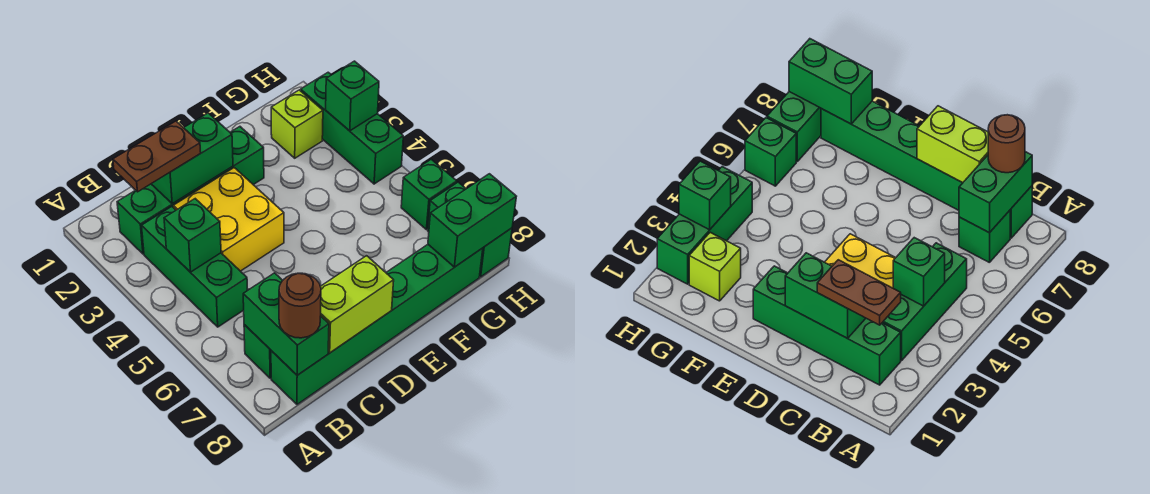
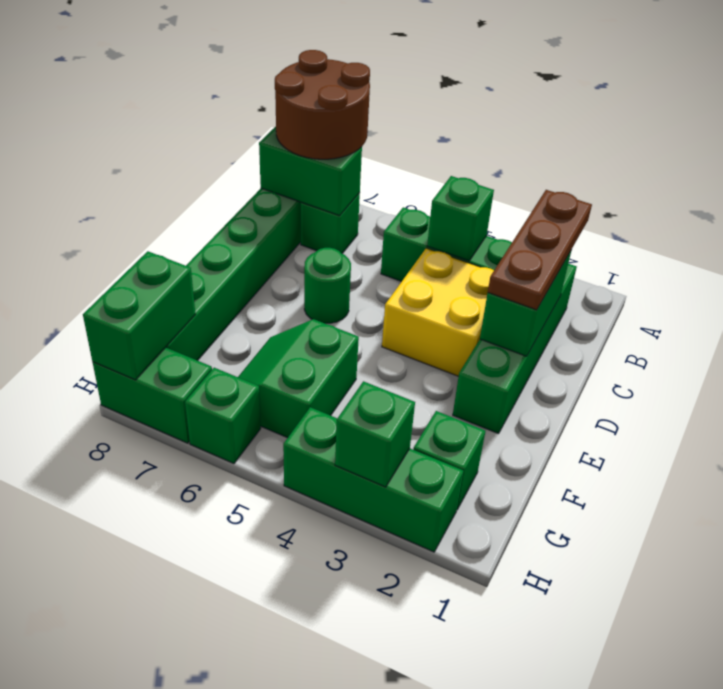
brown plate B2:C2 level 3 -> brown plate B2:D2 level 3
brown round brick B8 level 3 -> brown round brick A7:B8 level 3
lime brick C8:D8 level 2 -> none
none -> green round brick D6 level 1
none -> green slope F5:G6 level 1 top 5
lime brick G2 level 1 -> green brick G2 level 1

